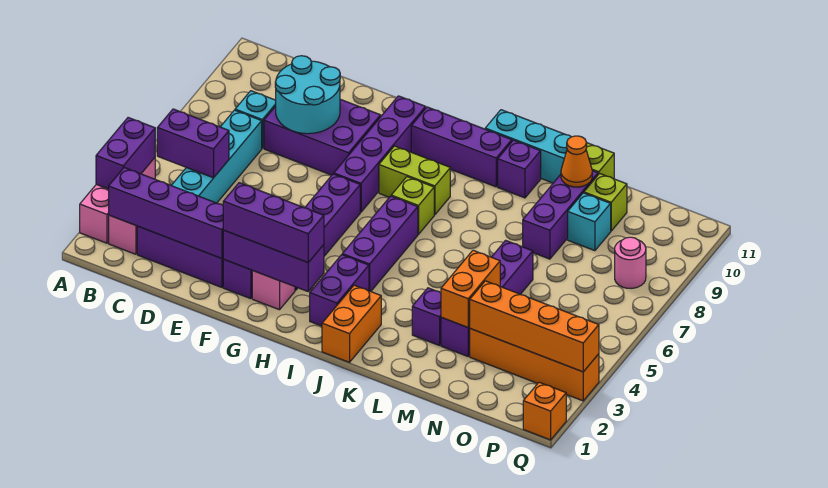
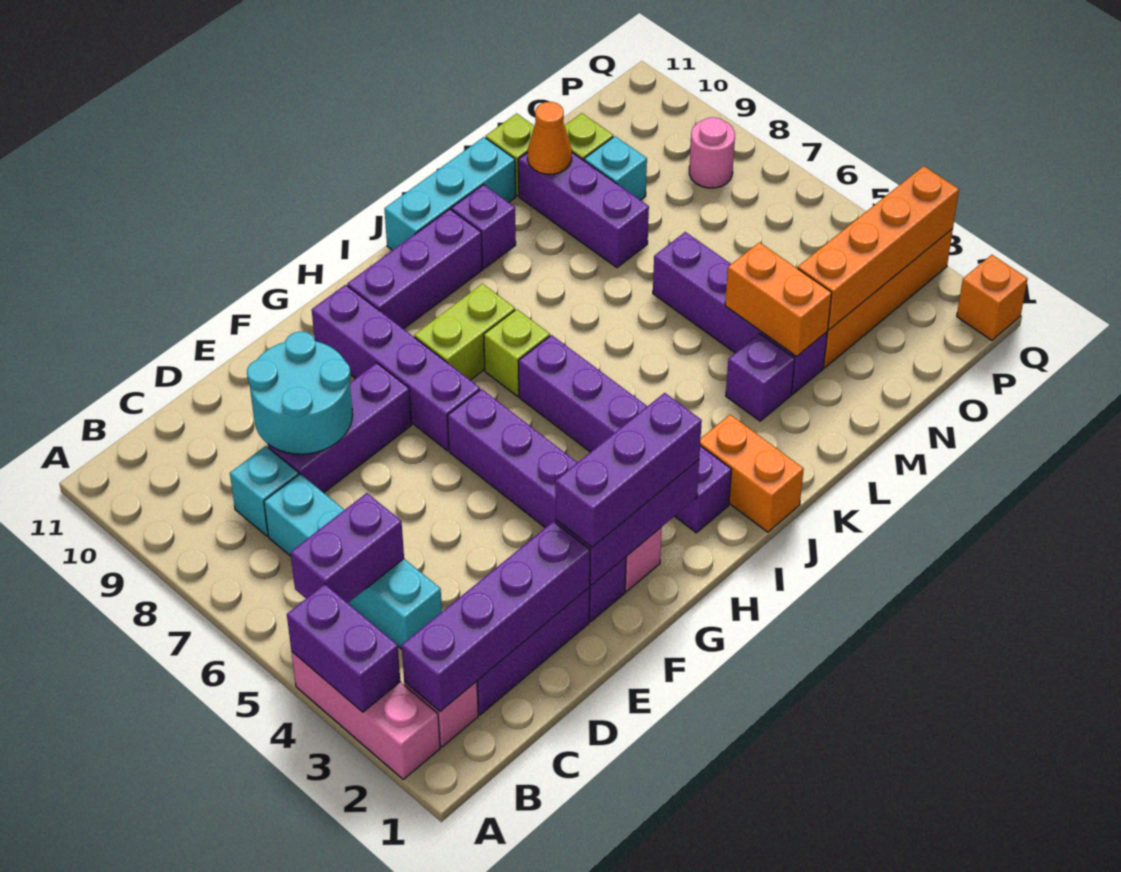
purple brick D8:F9 level 1 -> purple brick D8:F8 level 1

